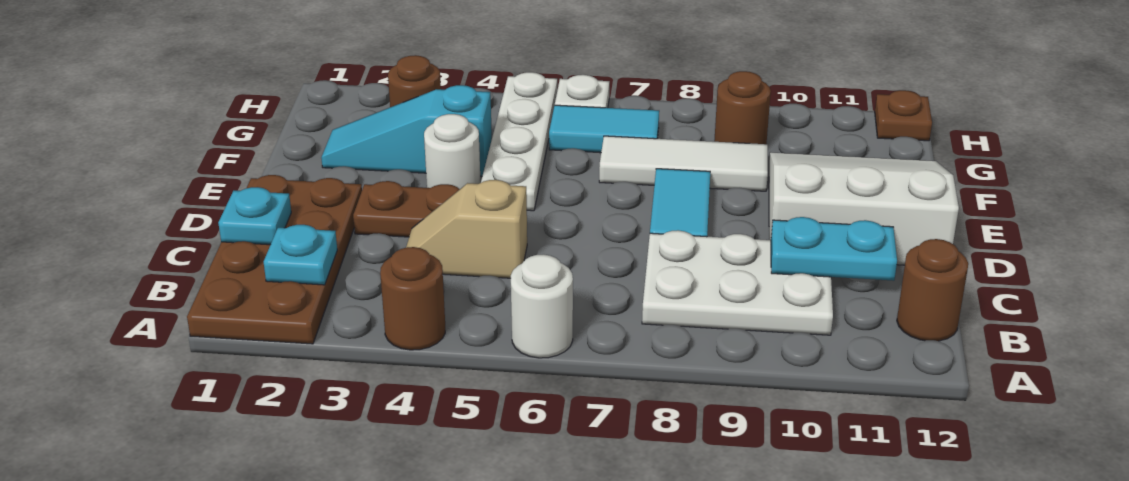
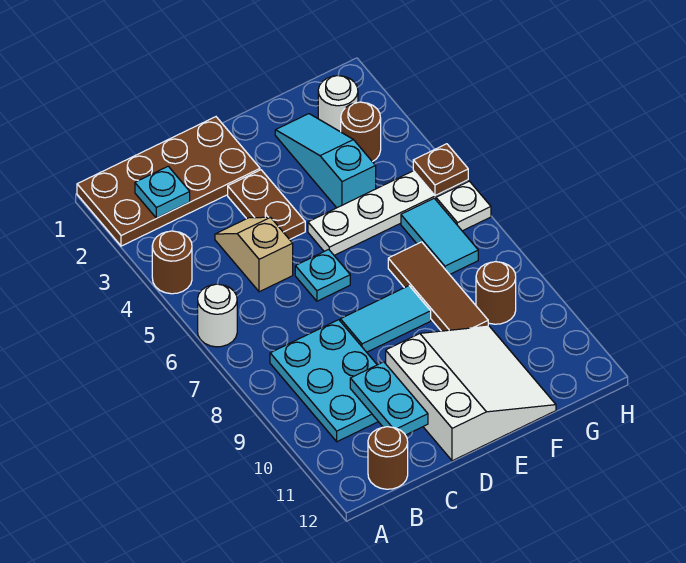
white plate B8:C10 level 1 -> cyan plate B8:C10 level 1
cyan plate C1 level 2 -> cyan plate D6 level 1
white round brick E4 level 1 -> white round brick G2 level 1
white tile F7:F9 level 1 -> brown tile F7:F9 level 1
brown plate H12 level 1 -> brown plate H5 level 2

